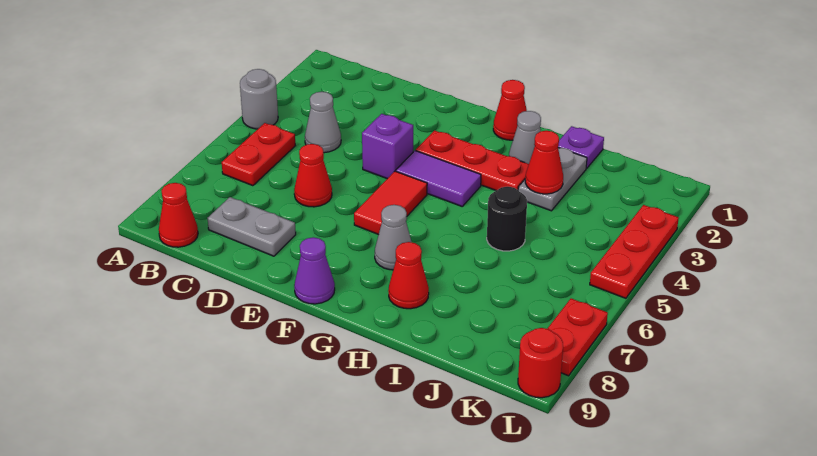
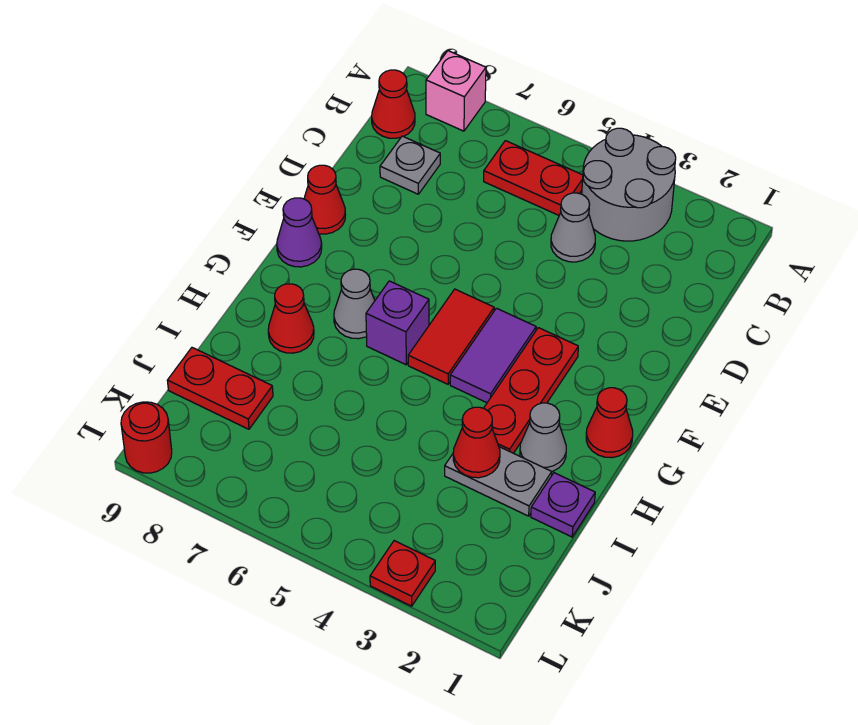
grey round brick A4 level 1 -> grey round brick A3:B4 level 1
none -> pink brick A8 level 1
grey plate C8:D8 level 1 -> grey plate C8 level 1
red cone D6 level 1 -> red cone E9 level 1
purple brick E4 level 1 -> purple brick G6 level 1
red tile F5:F6 level 1 -> red tile F5:G5 level 1
black round brick I5 level 1 -> none
red plate L3:L5 level 1 -> red plate L3 level 1
red plate L7:L8 level 1 -> red plate J8:J9 level 1

